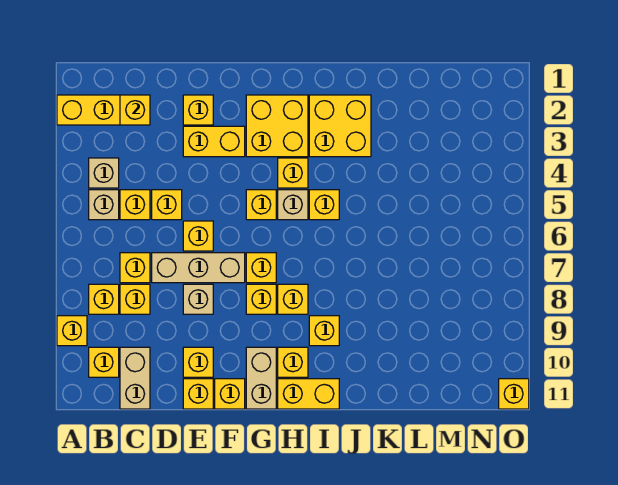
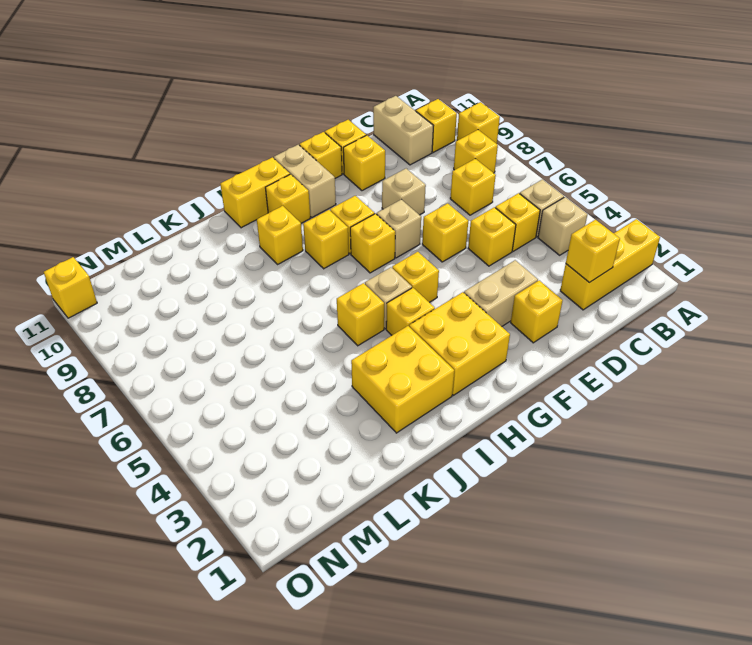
yellow brick C8 level 1 -> none
tan brick D7:F7 level 1 -> tan brick F7 level 1
yellow brick E3:F3 level 1 -> tan brick E3:F3 level 1

